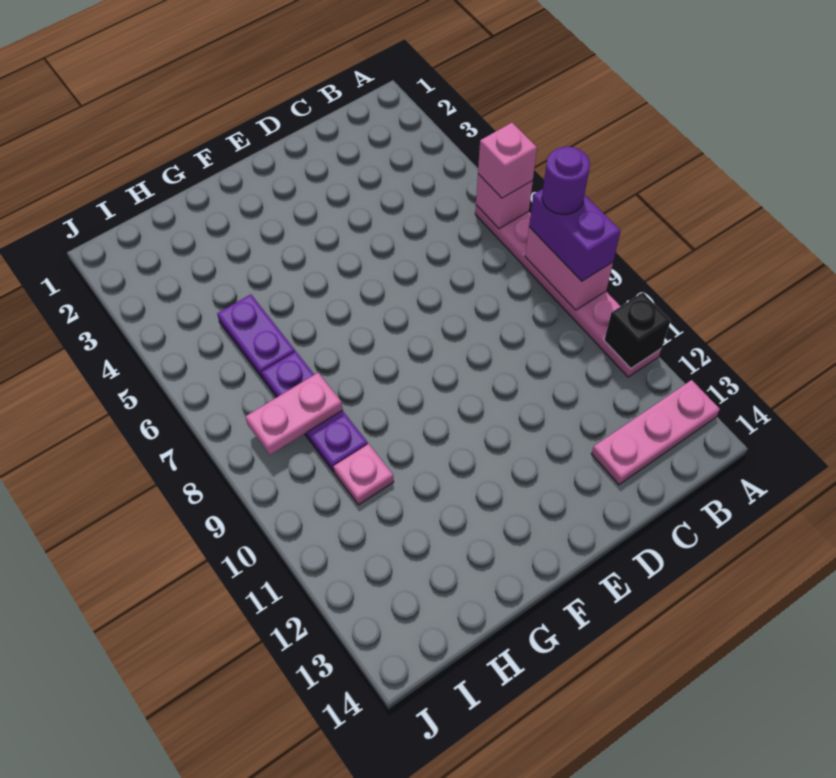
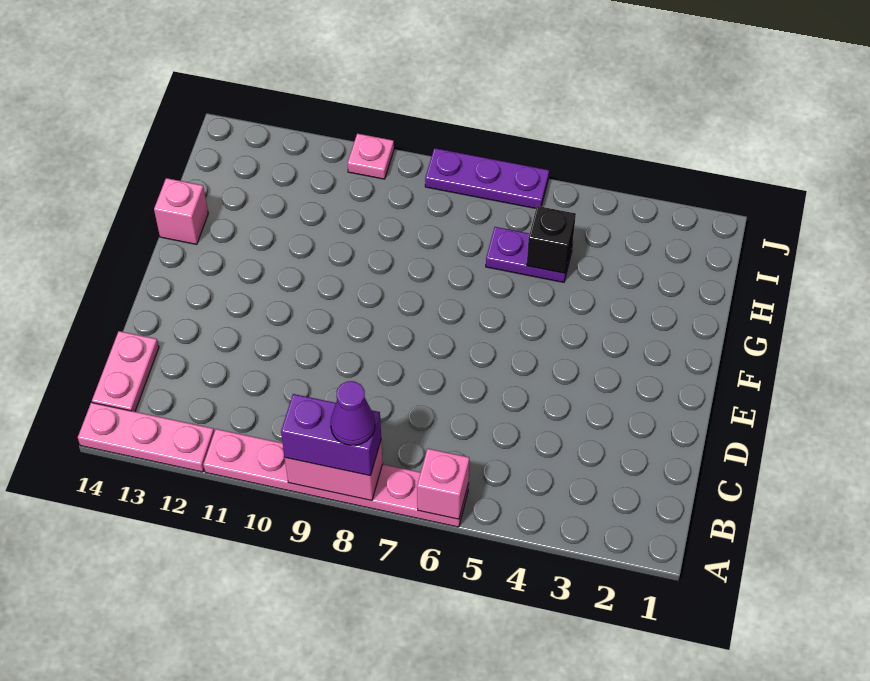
pink brick A6 level 3 -> pink brick G14 level 1
purple round brick A8 level 4 -> purple cone A8 level 4
black brick A11 level 2 -> black brick H5 level 2
pink plate A13:C13 level 1 -> pink plate A12:A14 level 1
purple plate H7:H9 level 1 -> purple plate J6:J8 level 1
pink plate H8:I8 level 2 -> pink plate B14:C14 level 1
pink plate H10 level 1 -> pink plate J10 level 1

